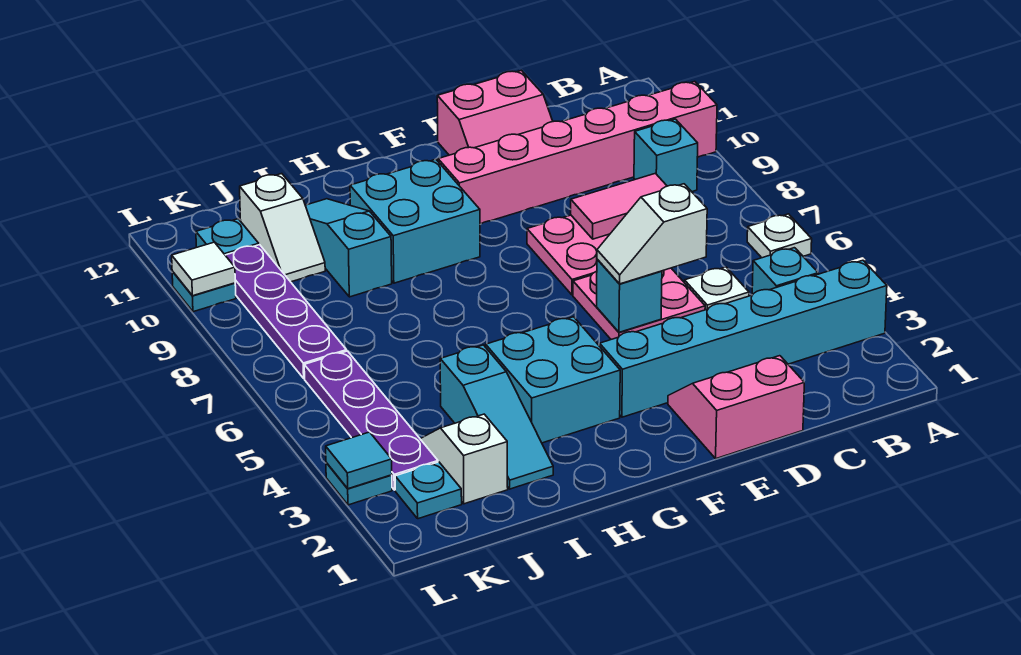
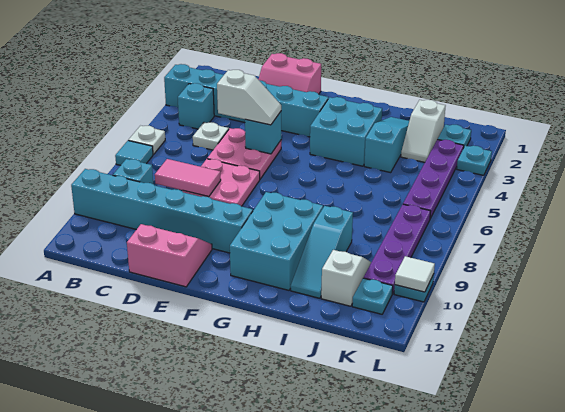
pink brick A10:F10 level 1 -> cyan brick A10:F10 level 1
cyan brick G9:H10 level 1 -> cyan brick G9:H11 level 1
cyan tile L3 level 2 -> cyan tile A7 level 1

